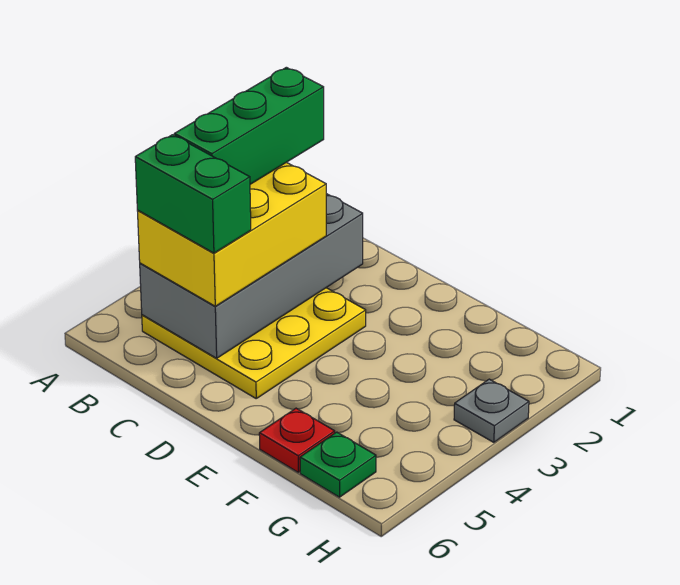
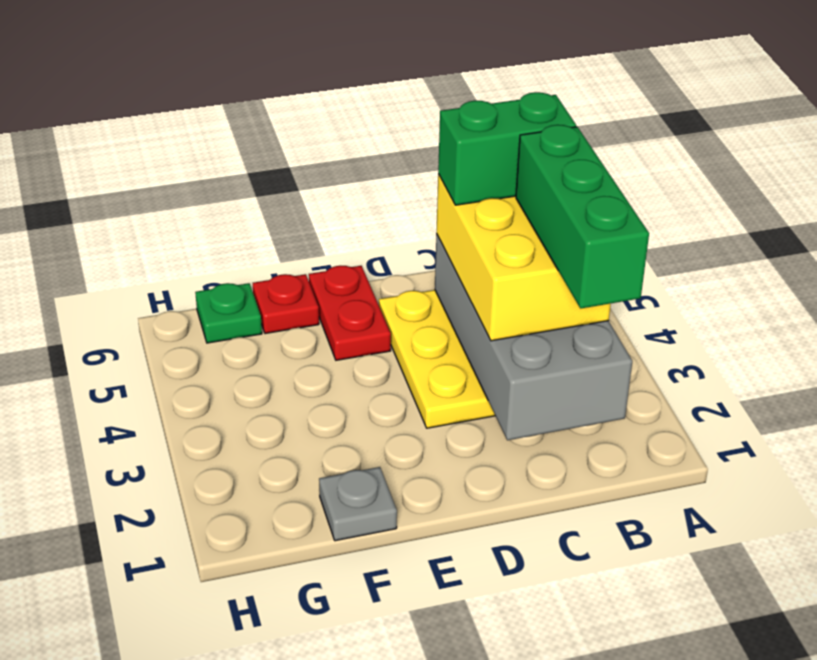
none -> red plate E5:E6 level 1
grey plate H3 level 1 -> grey plate F1 level 1

